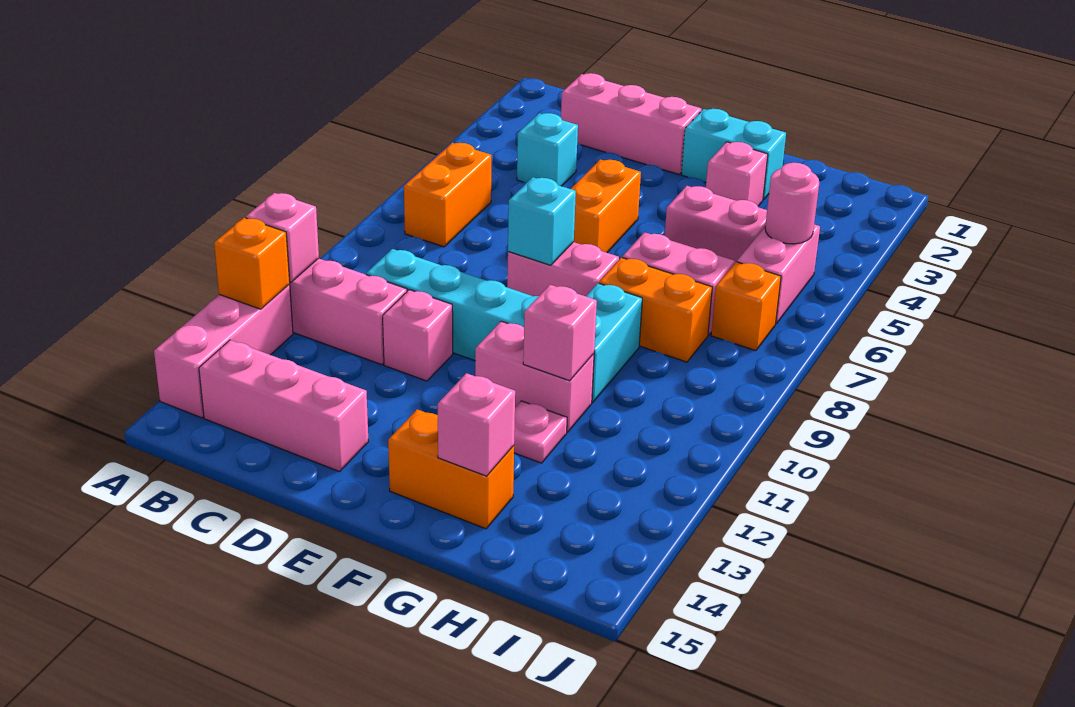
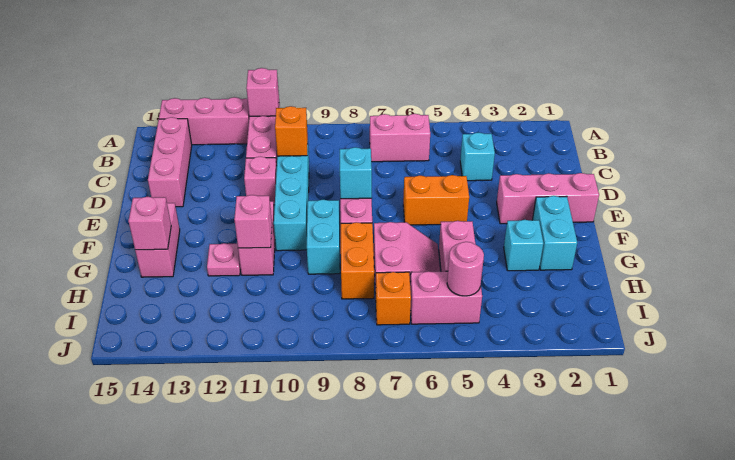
orange brick A12 level 2 -> orange brick C10 level 2
orange brick B6:B7 level 1 -> pink brick B6:B7 level 1
pink brick C2:E2 level 1 -> pink brick E1:E3 level 1
orange brick F14:G14 level 1 -> pink brick F14:G14 level 1
pink brick G3 level 1 -> cyan brick G3 level 1
cyan brick G9:G10 level 1 -> cyan brick F9:G9 level 1

